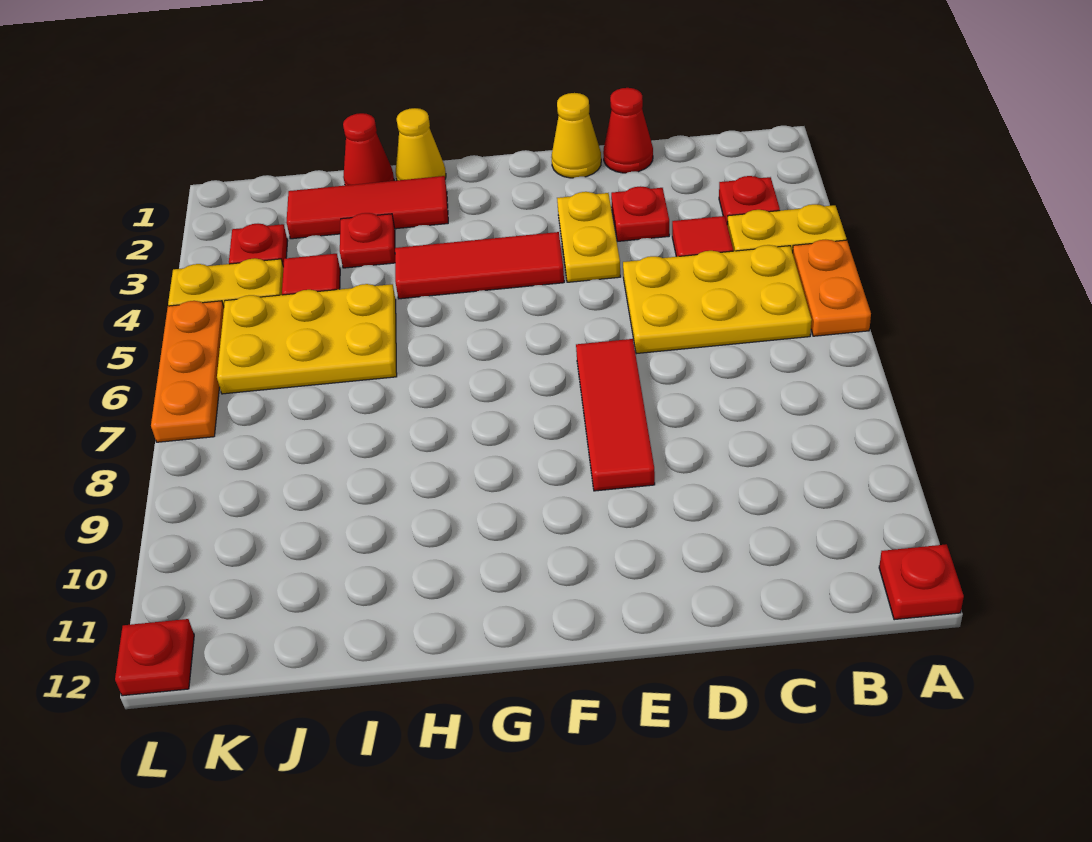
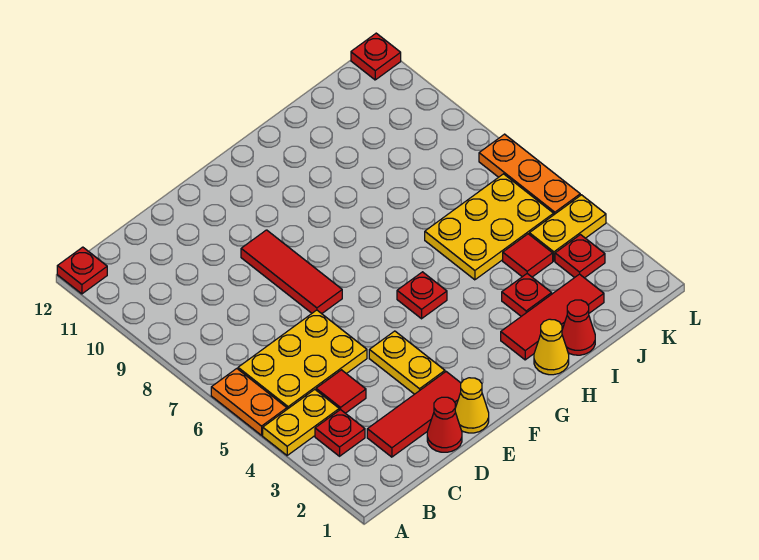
red plate D3 level 1 -> red plate G5 level 1
red tile F4:H4 level 1 -> red tile C2:E2 level 1

